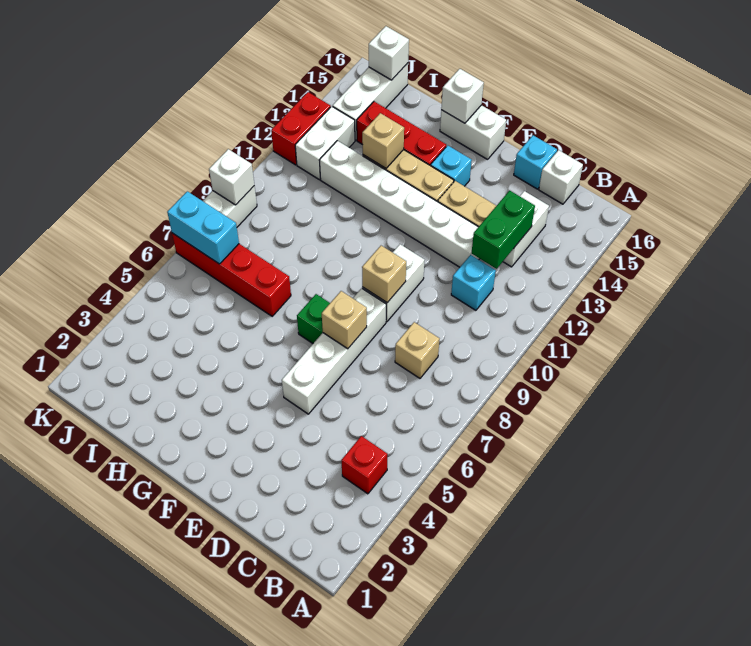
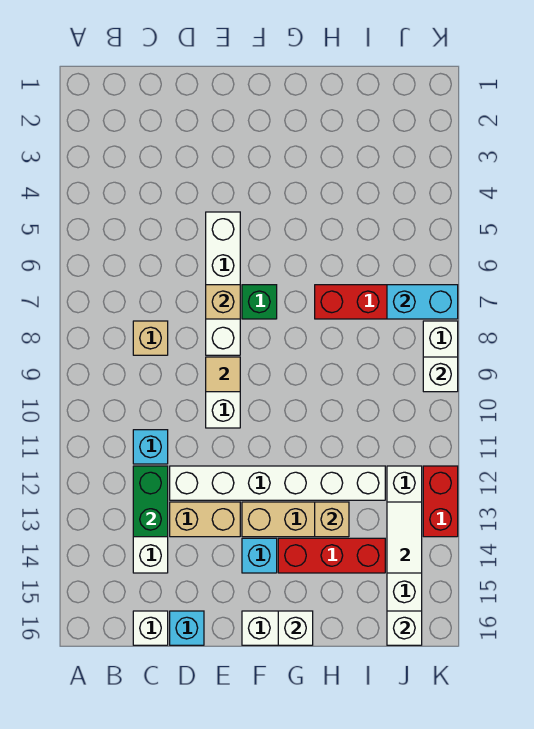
red brick B4 level 1 -> none
tan brick E9 level 2 -> tan tile E9 level 2
none -> white tile J13:J14 level 2

